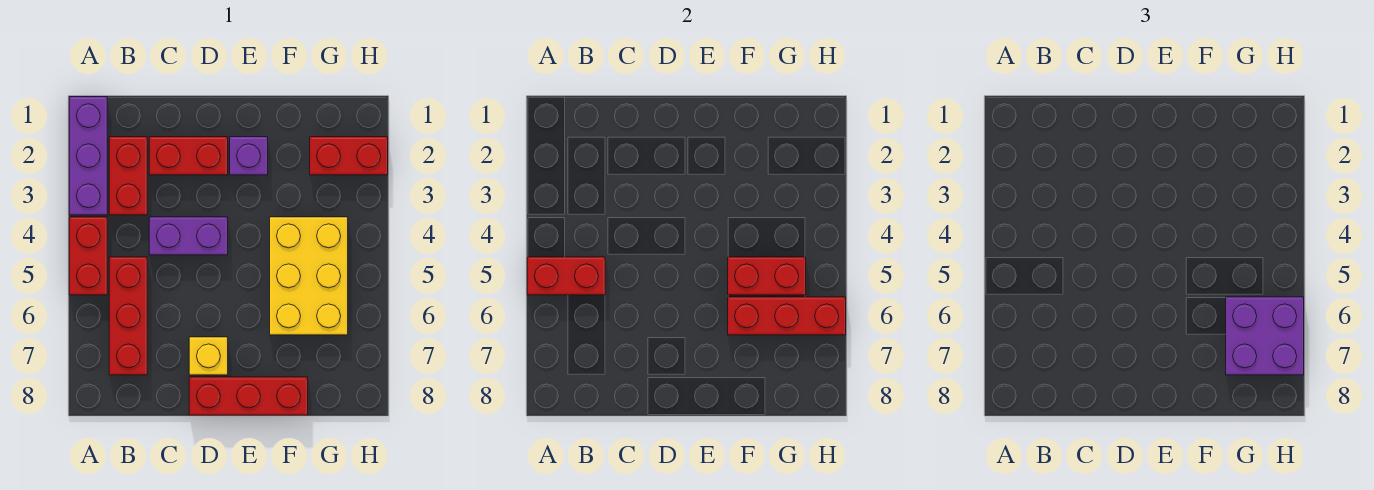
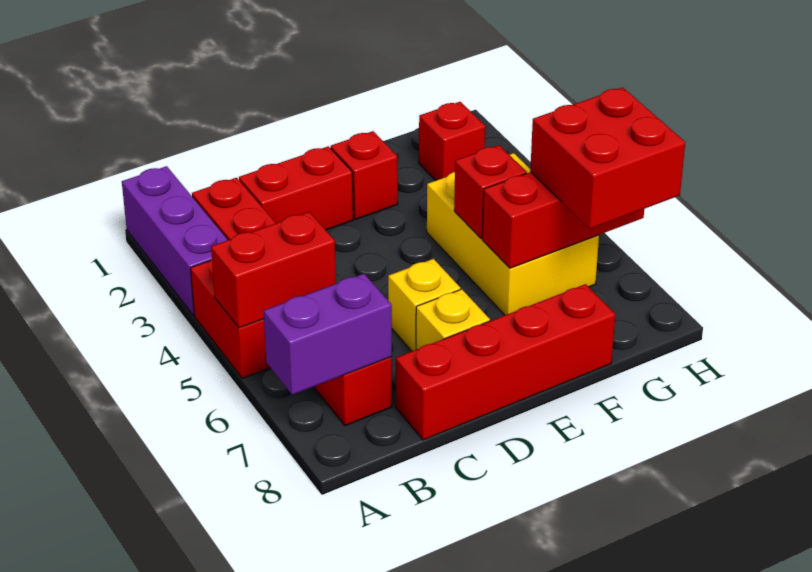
purple brick C4:D4 level 1 -> purple brick A7:B7 level 2
none -> yellow brick D6 level 1
red brick D8:F8 level 1 -> red brick C8:F8 level 1
purple brick E2 level 1 -> red brick E2 level 1
red brick F5:G5 level 2 -> red brick F5 level 2
red brick G2:H2 level 1 -> red brick G2 level 1
purple brick G6:H7 level 3 -> red brick G6:H7 level 3

